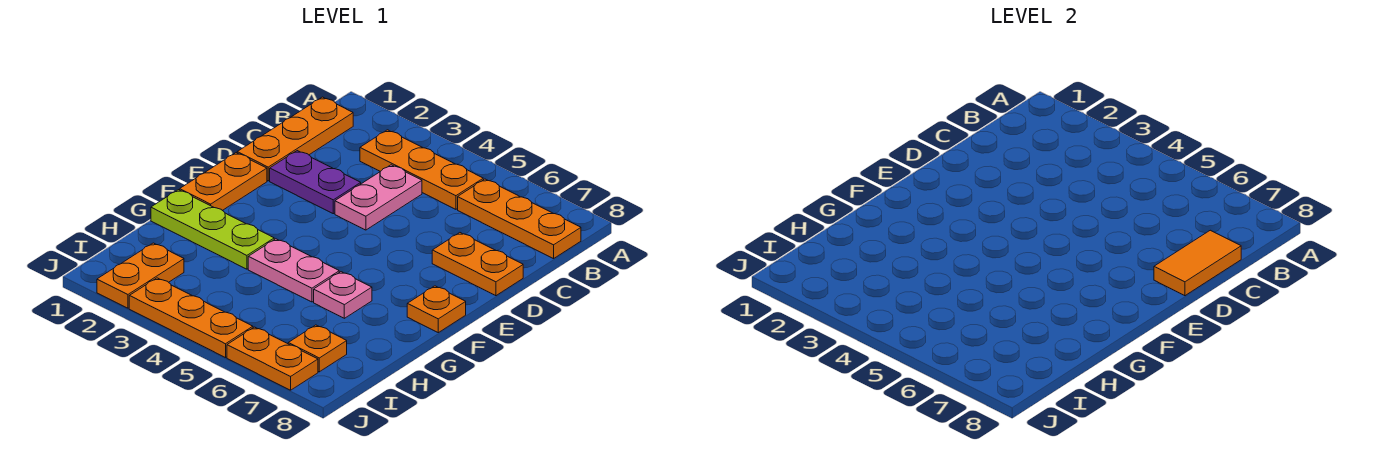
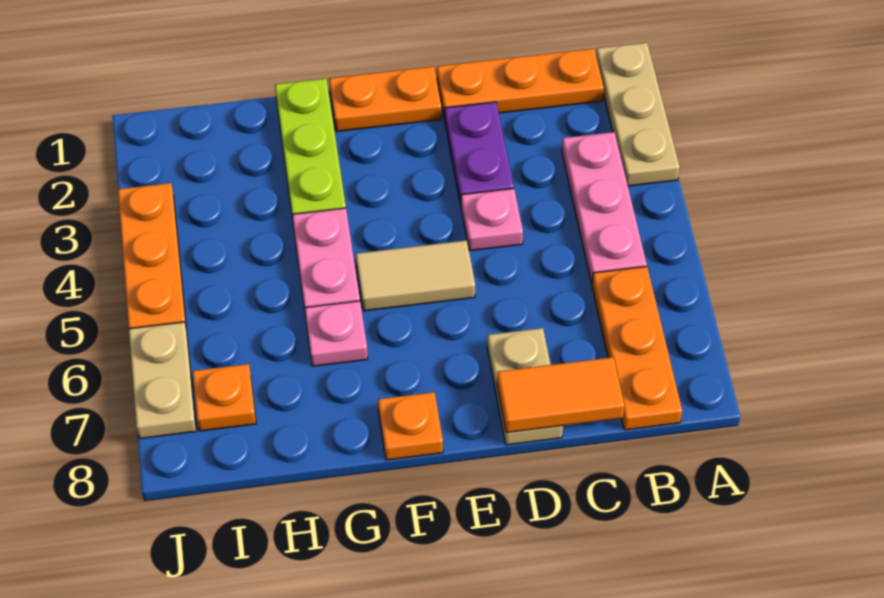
none -> tan plate A1:A3 level 1
orange plate B3:B5 level 1 -> pink plate B3:B5 level 1
pink plate C4:D4 level 1 -> pink plate D4 level 1
orange plate D7:D8 level 1 -> tan plate D7:D8 level 1
none -> tan tile E5:F5 level 1
orange plate I2:J2 level 1 -> none
orange plate J6:J7 level 1 -> tan plate J6:J7 level 1

